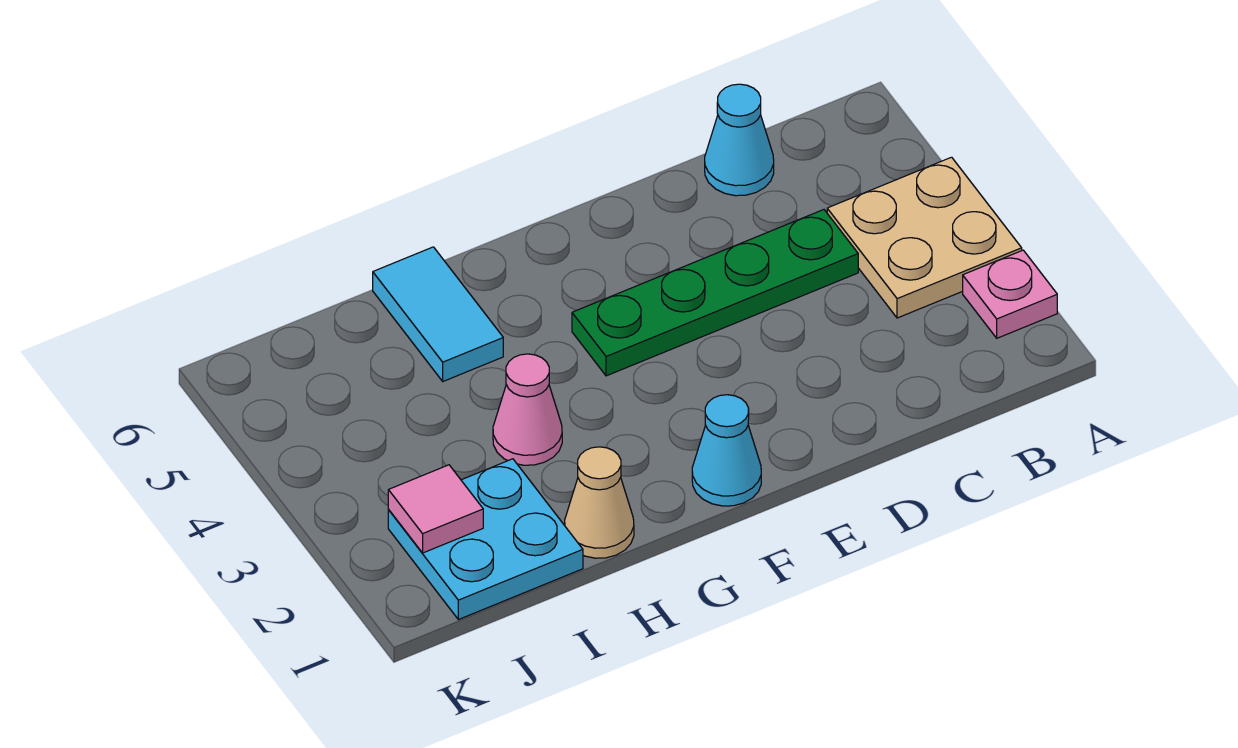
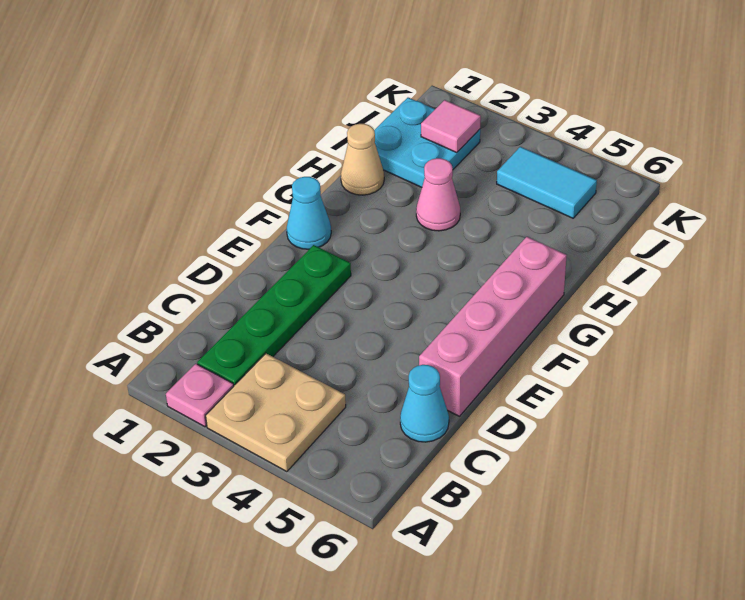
green plate C4:F4 level 1 -> green plate B2:E2 level 1
none -> pink brick D6:G6 level 1
cyan tile H5:H6 level 1 -> cyan tile J4:J5 level 1

